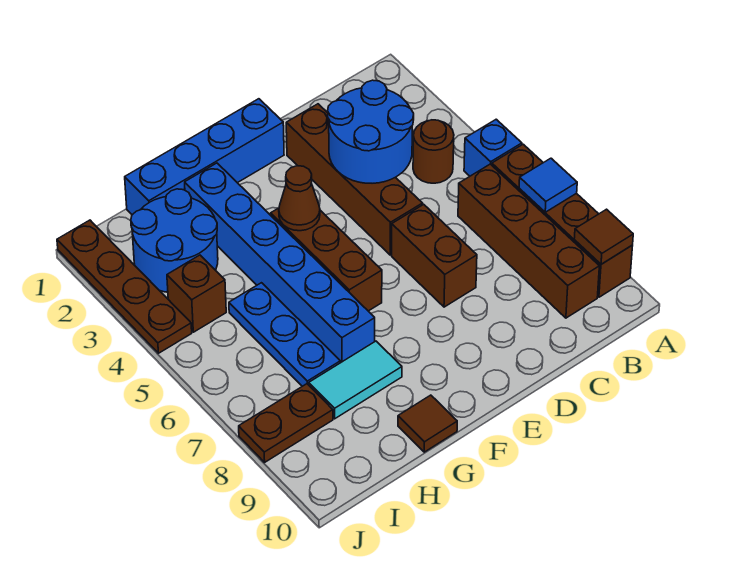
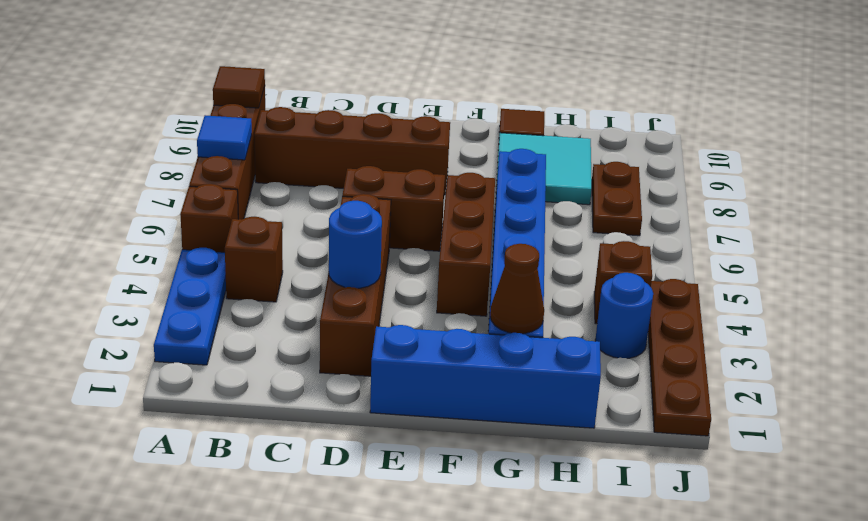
blue brick A5 level 1 -> brown brick A5 level 1
brown round brick B4 level 1 -> brown brick B4 level 1
brown brick B6:B9 level 1 -> brown brick B8:E8 level 1
blue round brick C3:D4 level 2 -> blue round brick D3 level 2
brown brick D6:D7 level 1 -> brown brick D6:E6 level 1
brown cone F4 level 2 -> brown cone G2 level 2
cyan tile G8:H8 level 1 -> cyan tile G8:H9 level 1
blue round brick H2:I3 level 1 -> blue round brick I3 level 1
blue plate H5:H7 level 1 -> blue plate A2:A4 level 1
brown plate I8:J8 level 1 -> brown plate I7:I8 level 1

